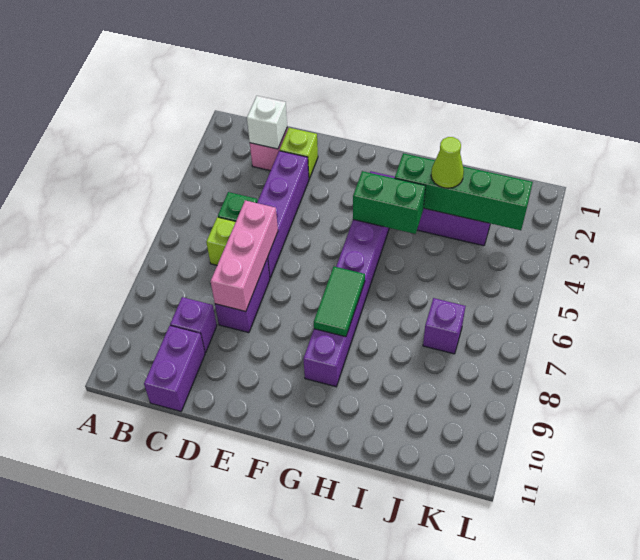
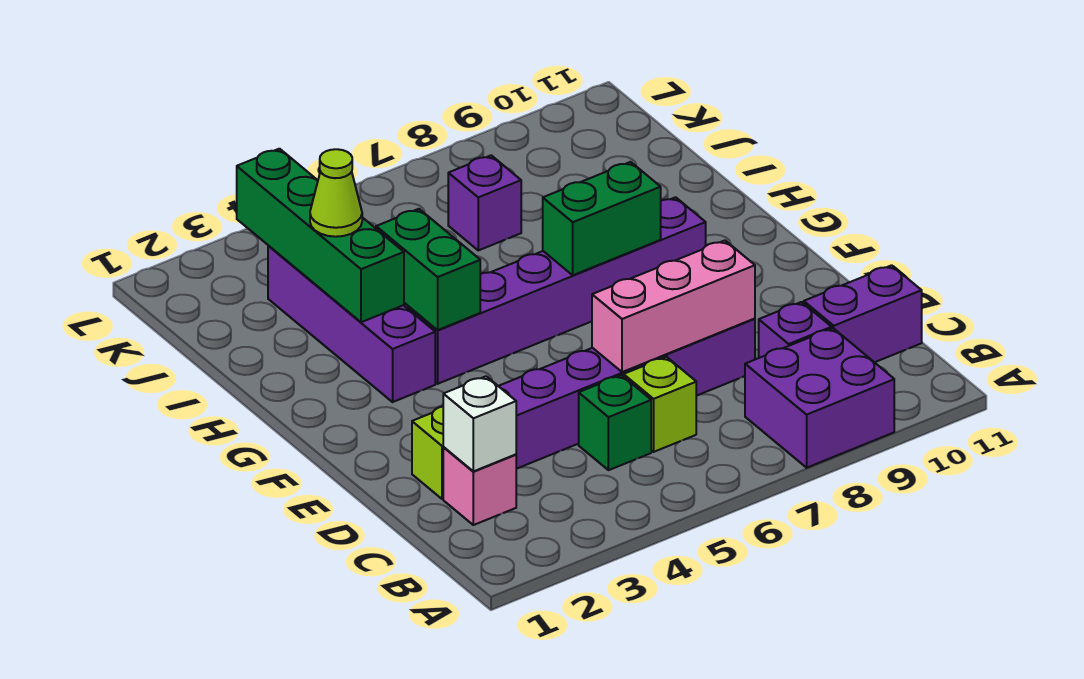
none -> purple brick A8:B9 level 1
green tile G7:G8 level 2 -> green brick G7:G8 level 2

